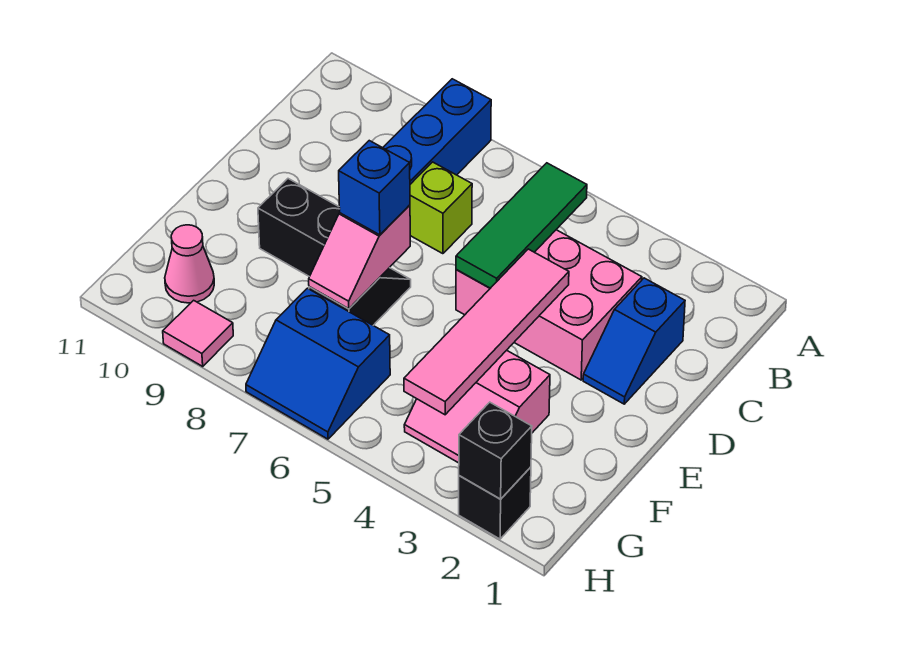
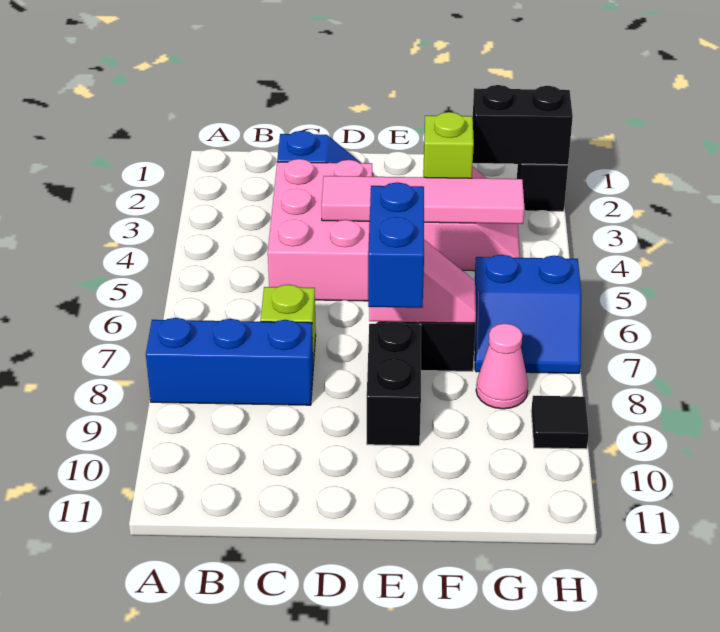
green tile B5:D5 level 2 -> none
blue brick E7 level 3 -> blue brick E7:E8 level 3
none -> lime brick F3 level 2
blue slope G6:H7 level 1 top G -> blue slope G6:H7 level 1 top 6
pink cone G10 level 1 -> pink cone G8 level 1
black brick H2 level 2 -> black brick G2:H2 level 2
pink tile H9 level 1 -> black tile H9 level 1

